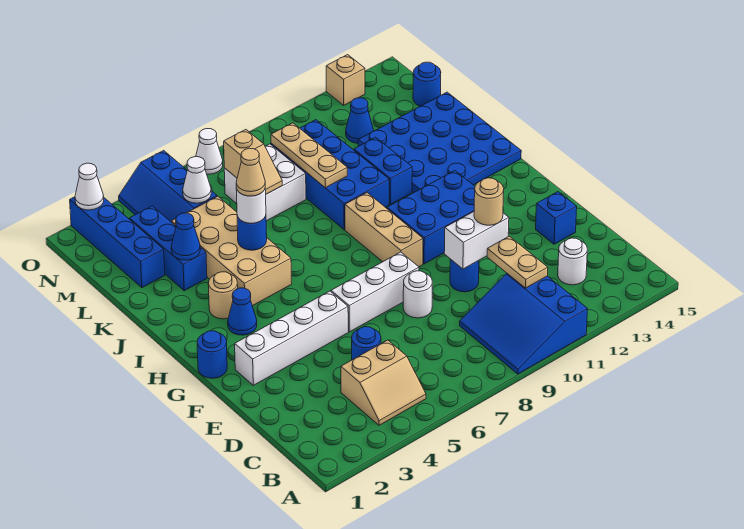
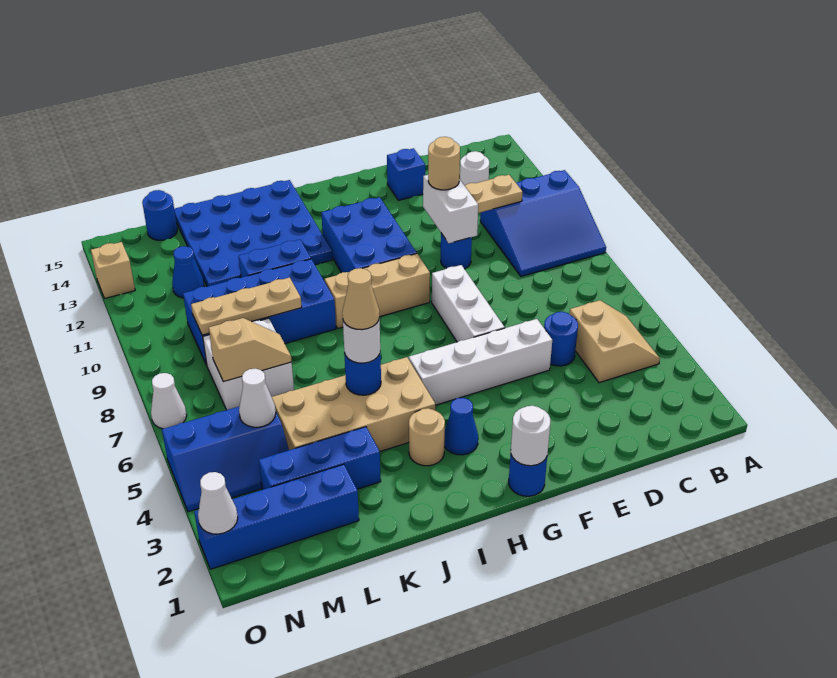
white round brick E8 level 1 -> white round brick G1 level 2
white brick F2:F5 level 1 -> white brick E5:H5 level 1
blue cone K3 level 2 -> none

